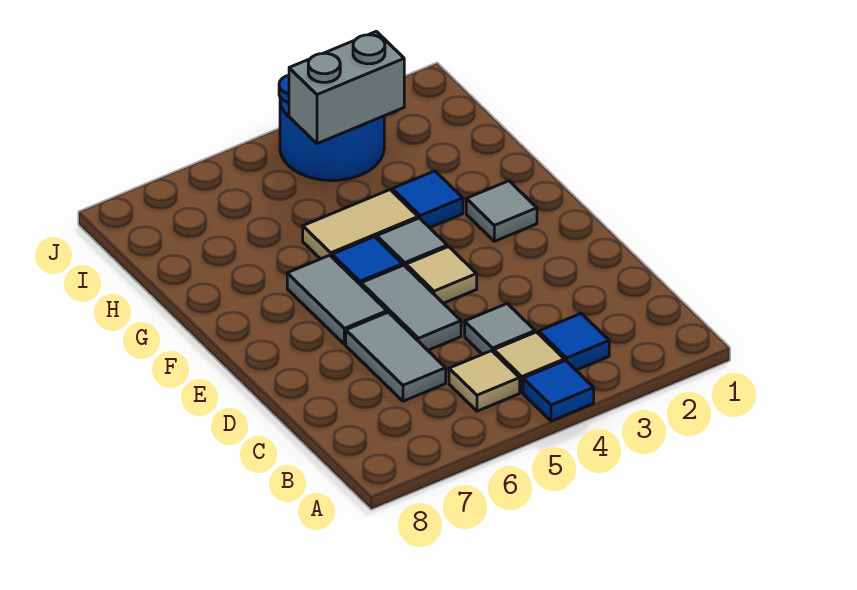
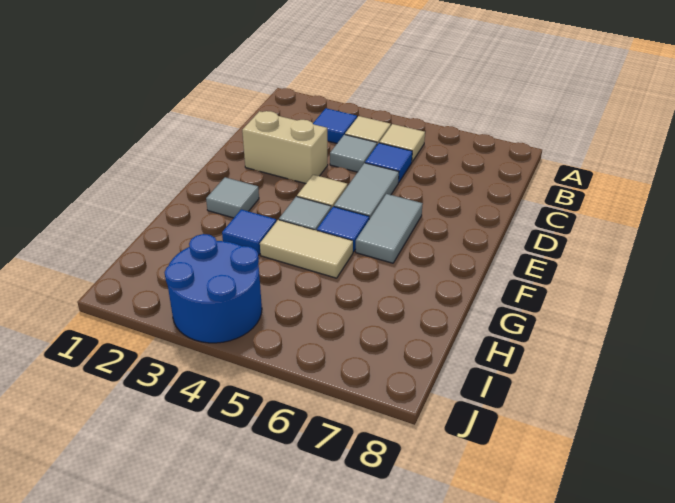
blue tile A4 level 1 -> blue tile C5 level 1
grey tile C6:D6 level 1 -> none
none -> tan brick D2:D3 level 1
grey brick I3:I4 level 2 -> none

